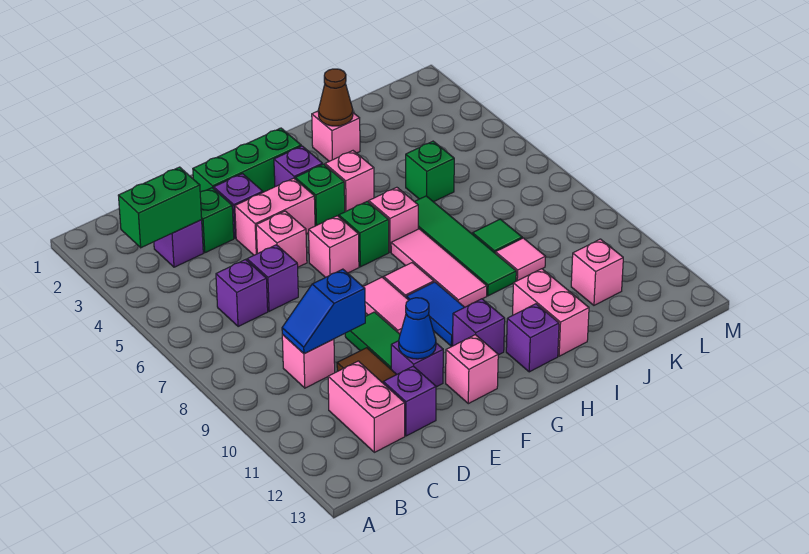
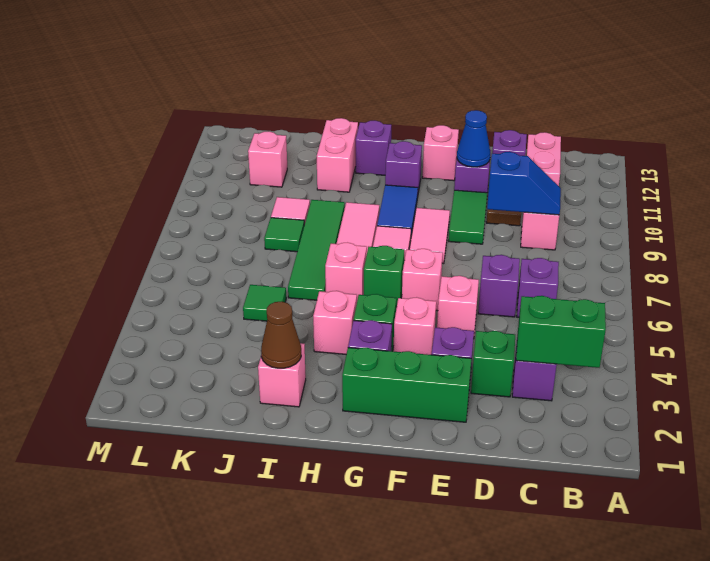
pink brick E4:F4 level 1 -> pink brick F4 level 1
green brick J5 level 1 -> green tile J5 level 1

